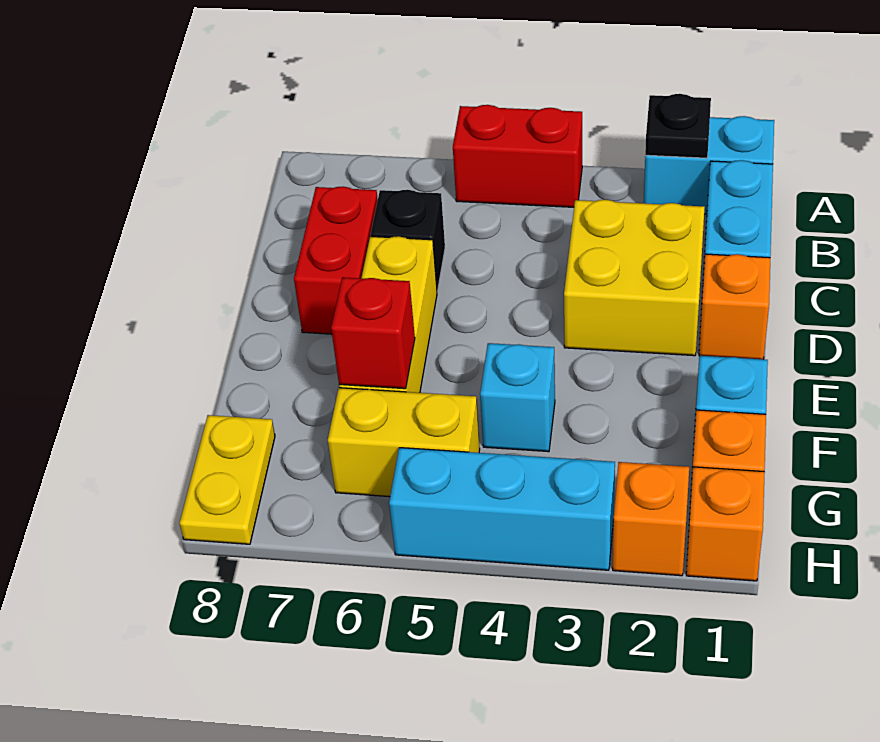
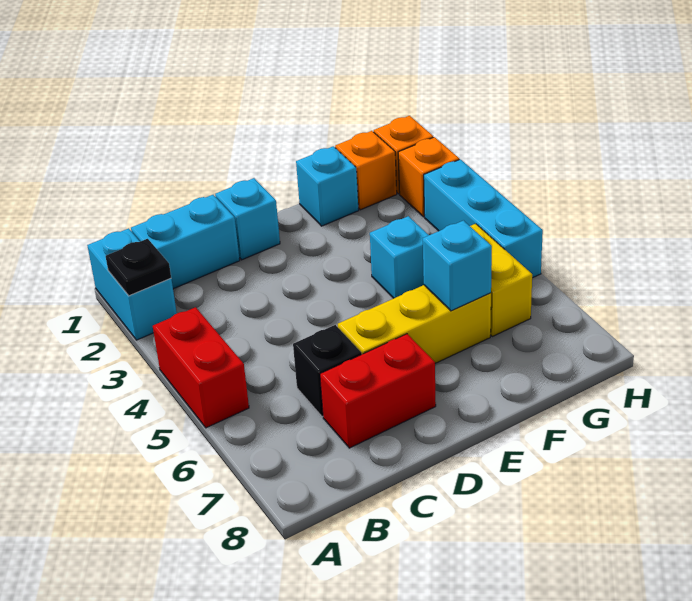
yellow brick C2:D3 level 1 -> none
orange brick D1 level 1 -> cyan brick D1 level 1
red brick F6 level 2 -> cyan brick F6 level 2
yellow plate G8:H8 level 1 -> none

